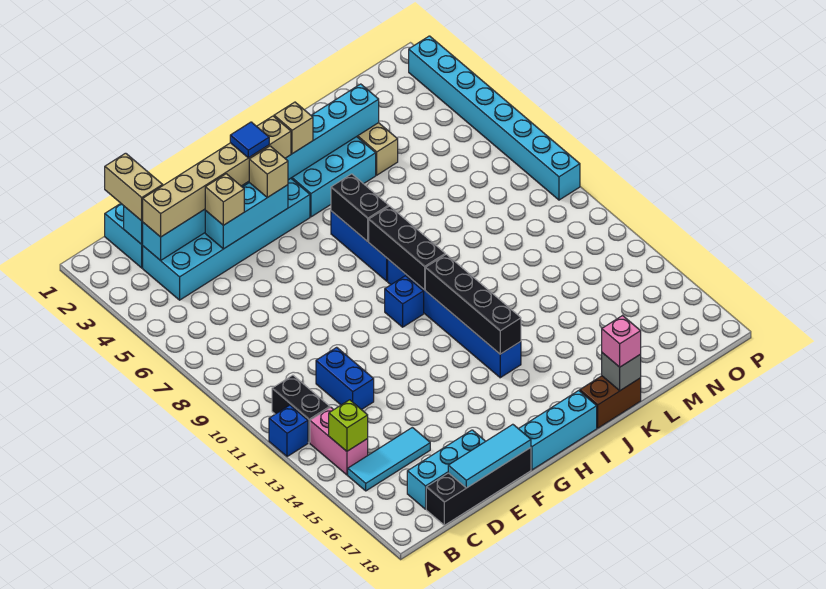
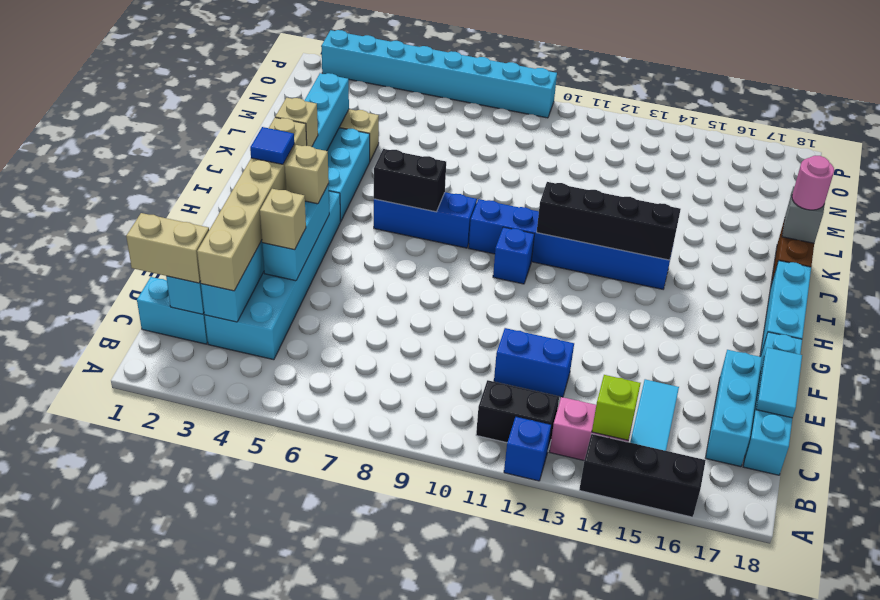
black brick C18:F18 level 1 -> cyan brick C18:F18 level 1
cyan tile D18:F18 level 2 -> cyan tile D18:E18 level 2
black brick I8:I10 level 2 -> black brick A14:A16 level 1
pink brick K18 level 3 -> pink round brick K18 level 3

